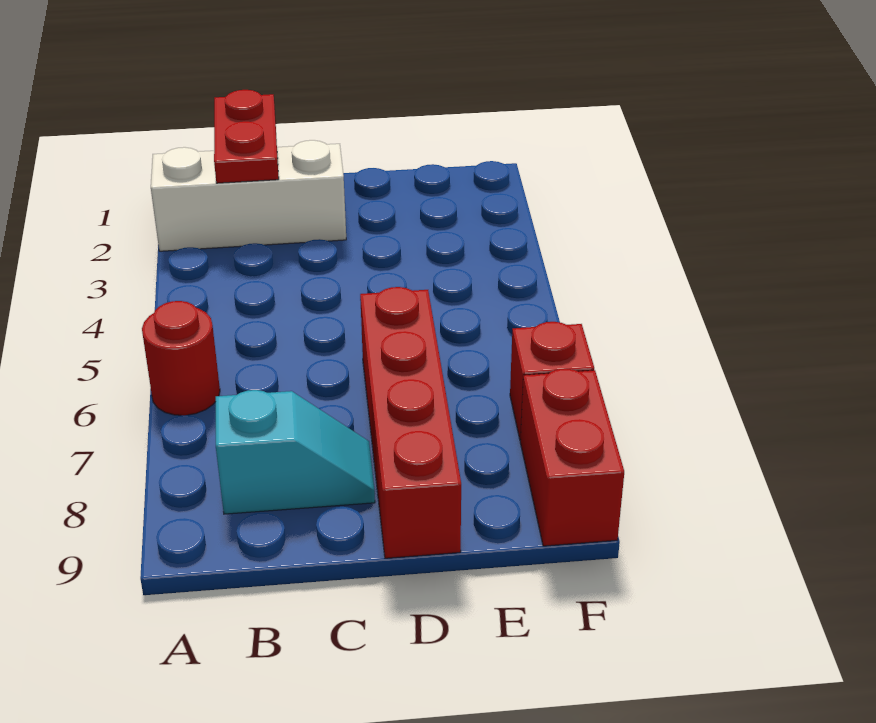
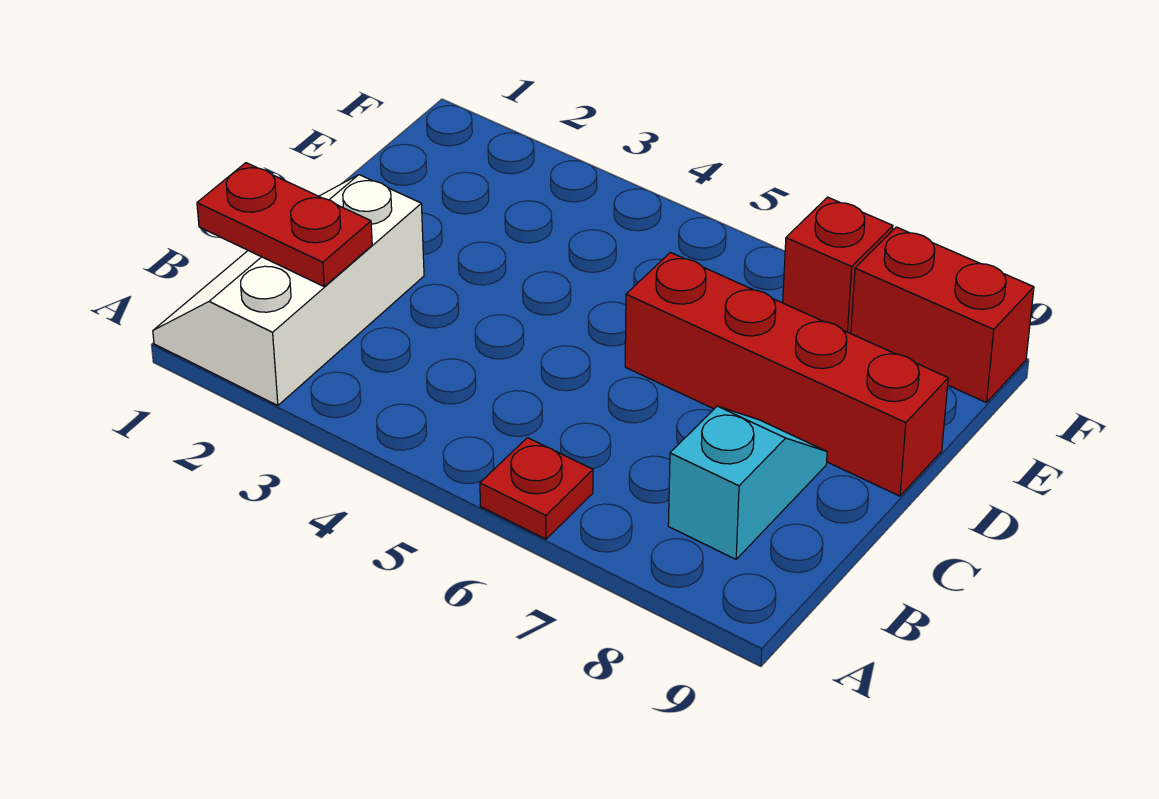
red round brick A6 level 1 -> red plate A6 level 1

